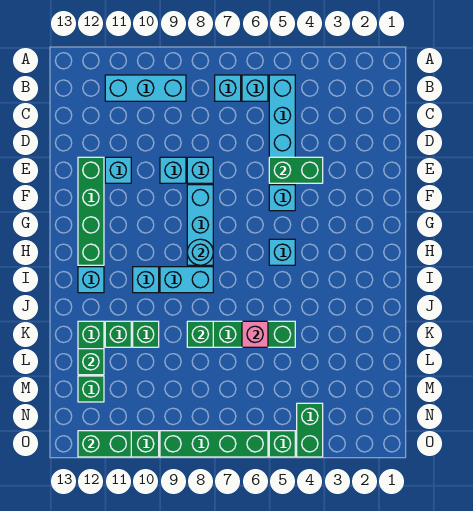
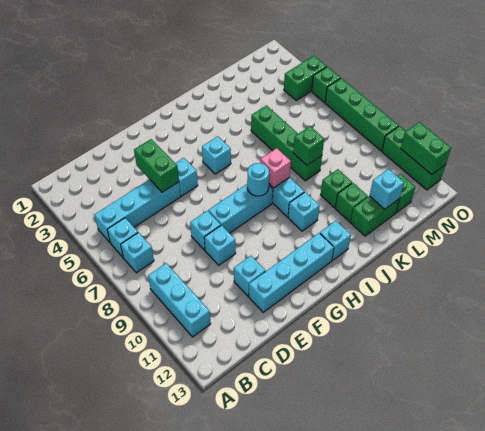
green brick E12:H12 level 1 -> cyan brick E12:H12 level 1
pink brick K6 level 2 -> pink brick I8 level 2
green brick L12 level 2 -> cyan brick L12 level 2

